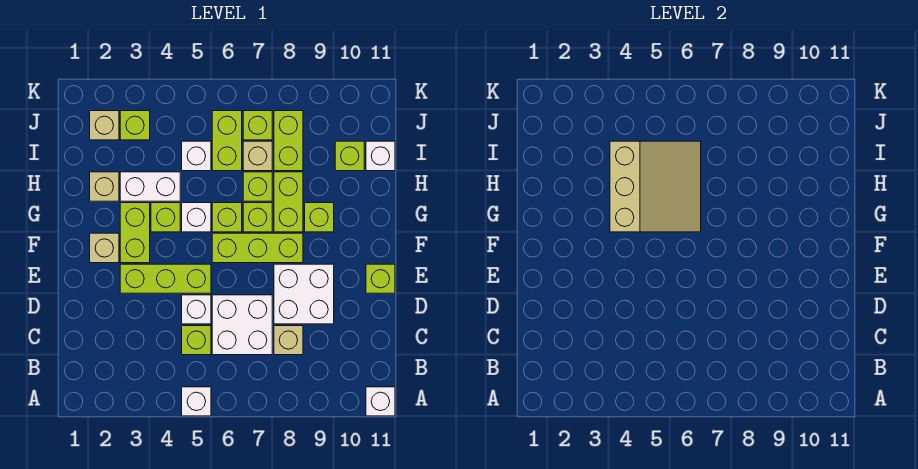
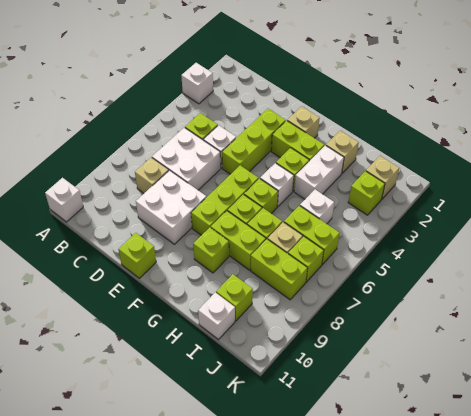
white brick A5 level 1 -> white brick A3 level 1
tan slope G4:I6 level 2 top 4 -> none

